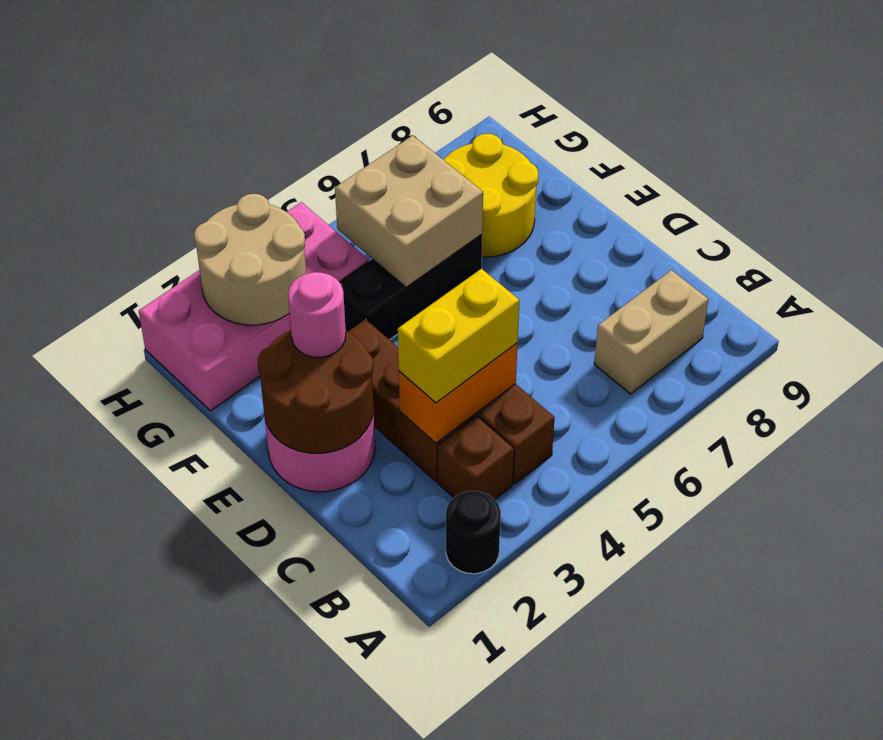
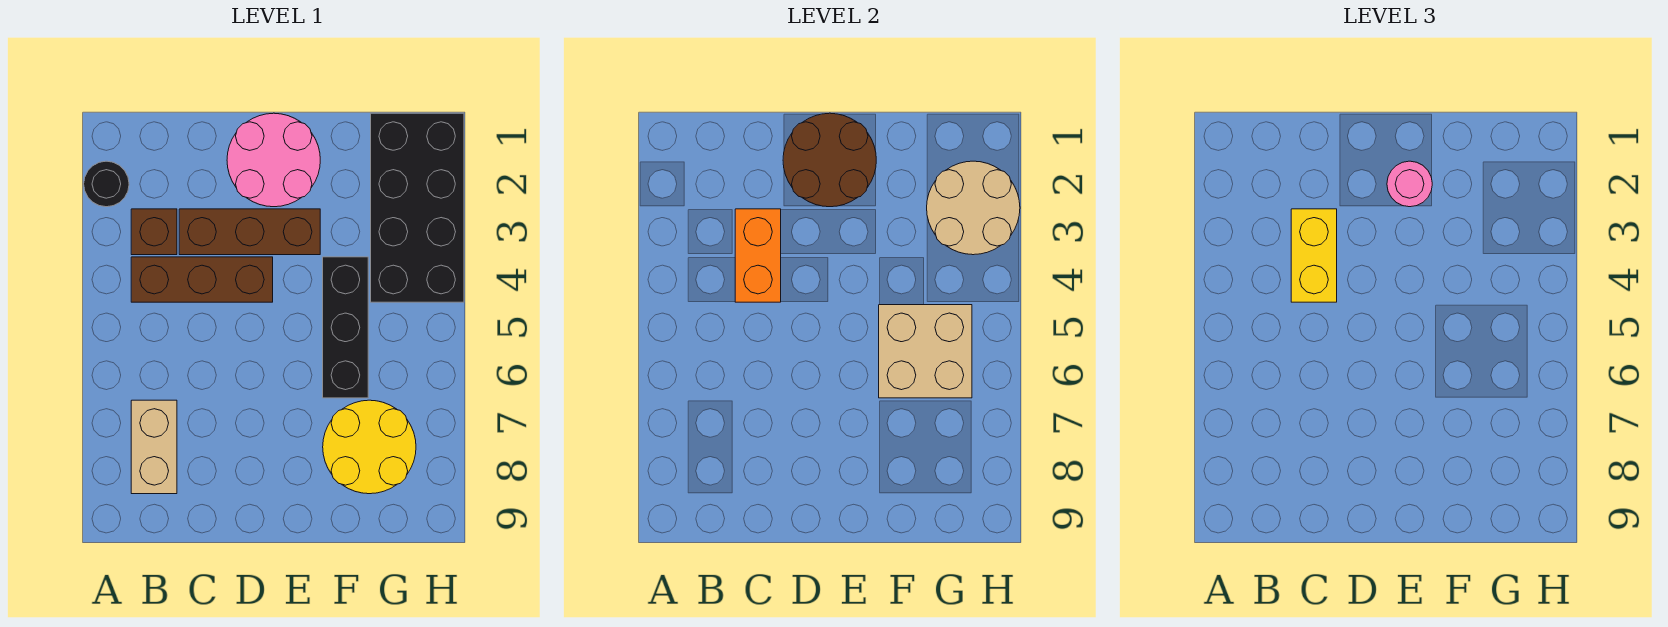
pink brick G1:H4 level 1 -> black brick G1:H4 level 1

